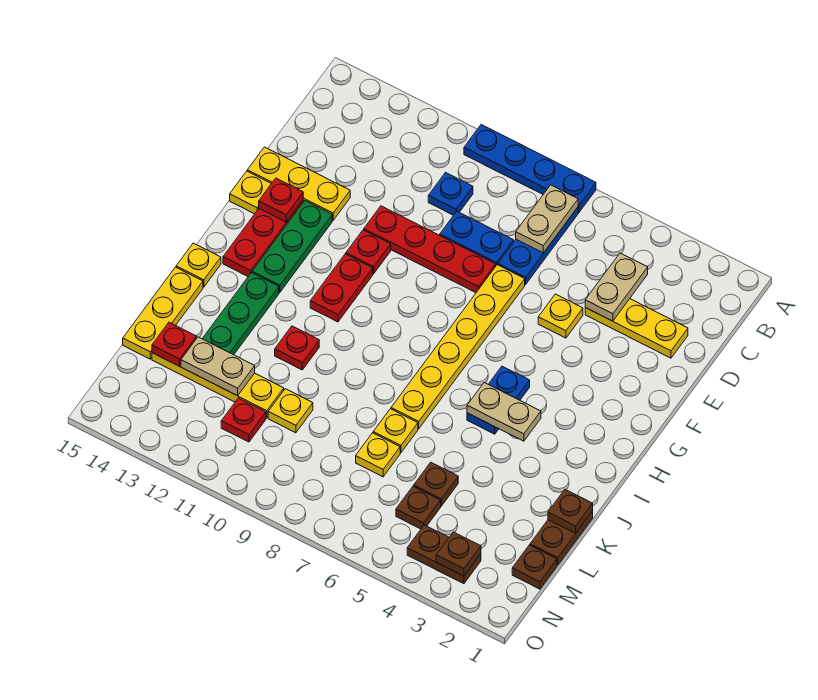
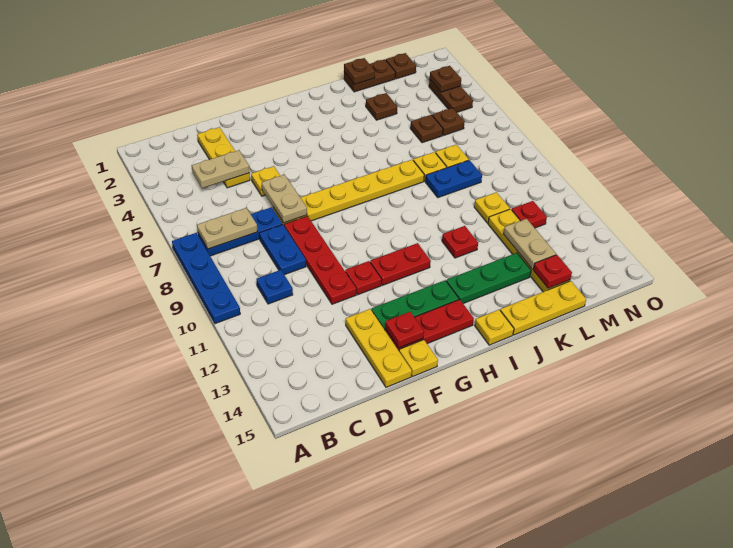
blue plate H5:I5 level 1 -> blue plate K8:L8 level 1
tan plate I4:I5 level 2 -> tan plate E6:E7 level 2
none -> brown plate K3 level 1

